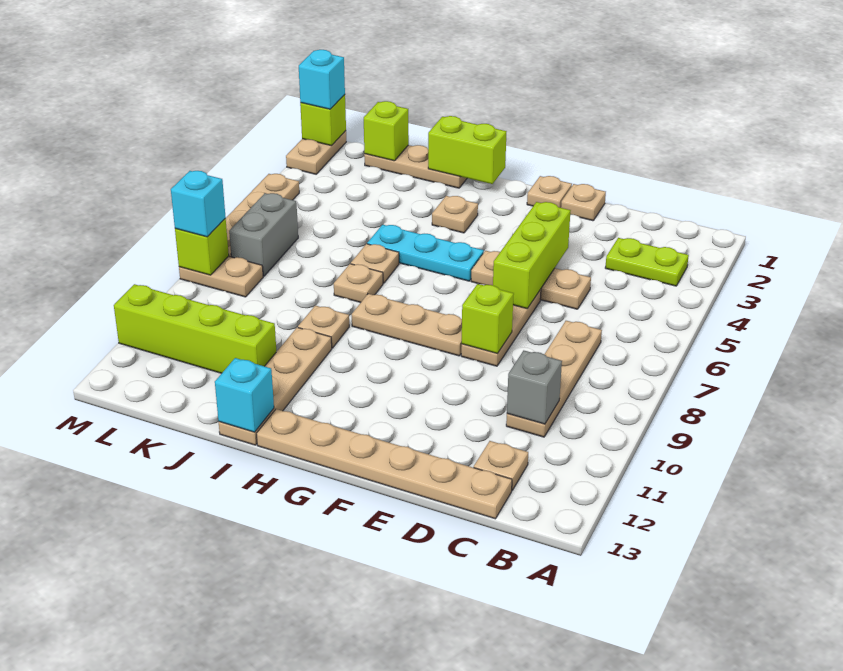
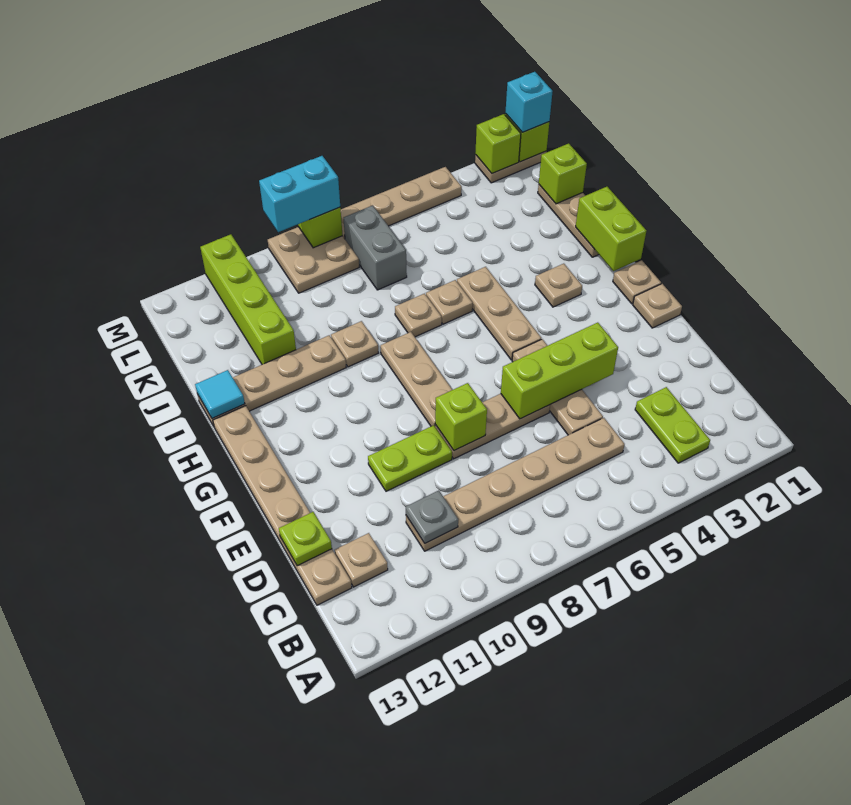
tan plate C7:C10 level 1 -> tan plate C5:C10 level 1
grey brick C10 level 2 -> grey plate C10 level 2
none -> lime plate D13 level 2
tan plate E1 level 1 -> tan plate G1 level 1
none -> lime plate E9:E10 level 1
cyan plate G5:I5 level 1 -> tan plate G5:I5 level 1
cyan brick I13 level 2 -> cyan tile I13 level 2
grey brick L6:L7 level 1 -> grey brick K7:L7 level 1
tan plate L8:M8 level 1 -> tan plate L8:M9 level 1
none -> lime brick M2 level 2
cyan brick M8 level 3 -> cyan brick M8:M9 level 3

